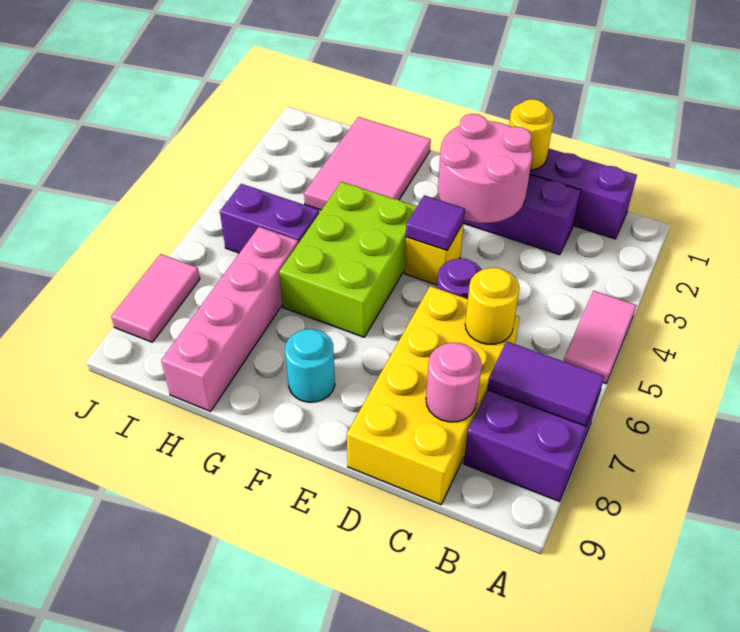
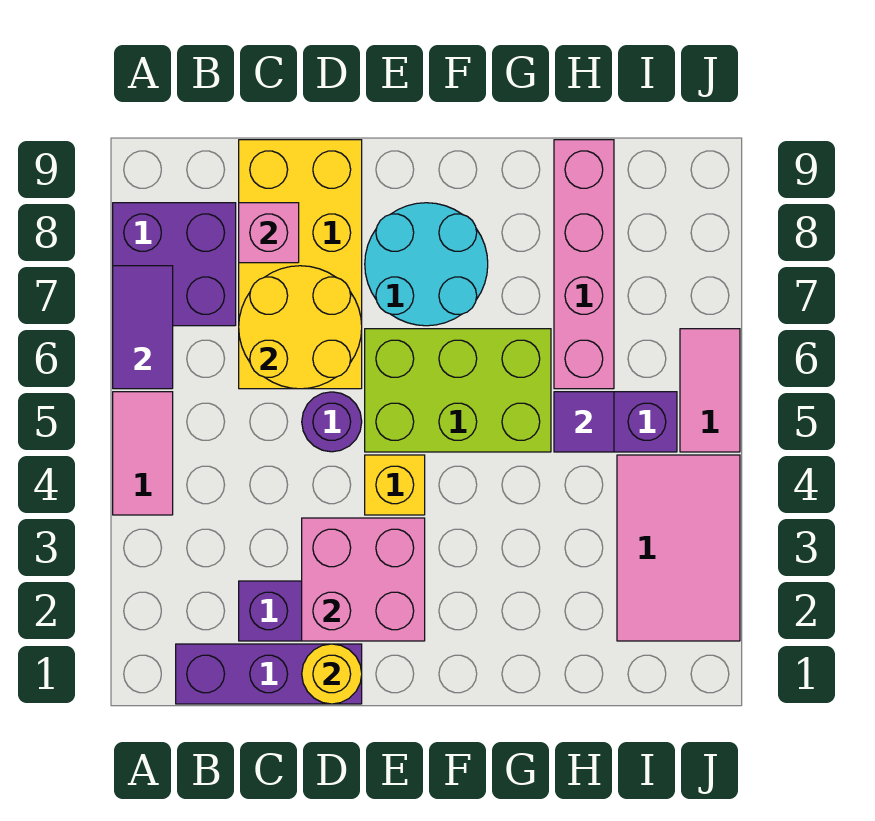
purple tile A7:B7 level 2 -> purple tile A6:A7 level 2
yellow round brick C6 level 2 -> yellow round brick C6:D7 level 2
pink round brick C8 level 2 -> pink brick C8 level 2
pink round brick D2:E3 level 2 -> pink brick D2:E3 level 2
purple tile E4 level 2 -> purple tile H5 level 2
lime brick F4:G6 level 1 -> lime brick E5:G6 level 1
cyan round brick F8 level 1 -> cyan round brick E7:F8 level 1
pink tile G1:H3 level 1 -> pink tile I2:J4 level 1
pink tile J7:J8 level 1 -> pink tile J5:J6 level 1

